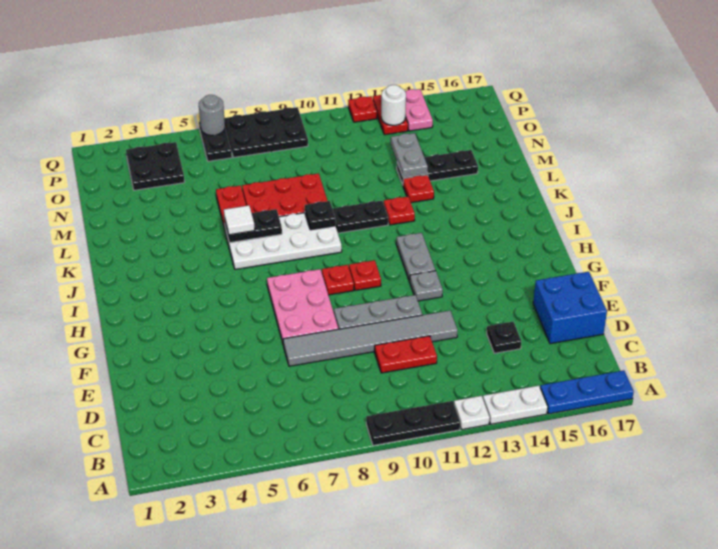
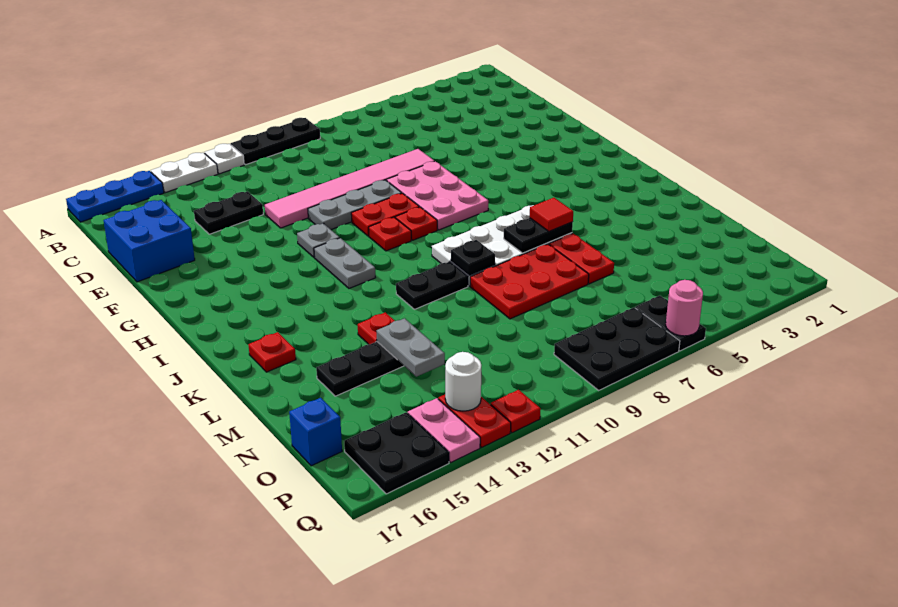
red plate D10:D11 level 1 -> red plate G9:G10 level 1
black plate D14 level 1 -> black plate D13:D14 level 1
grey tile E7:E12 level 1 -> pink tile E7:E12 level 1
white tile K6 level 3 -> red tile K6 level 3
red plate K12 level 1 -> red plate K16 level 1
black plate O3:P4 level 1 -> black plate P15:Q16 level 1
none -> blue brick O17 level 1
grey round brick Q6 level 2 -> pink round brick Q6 level 2

